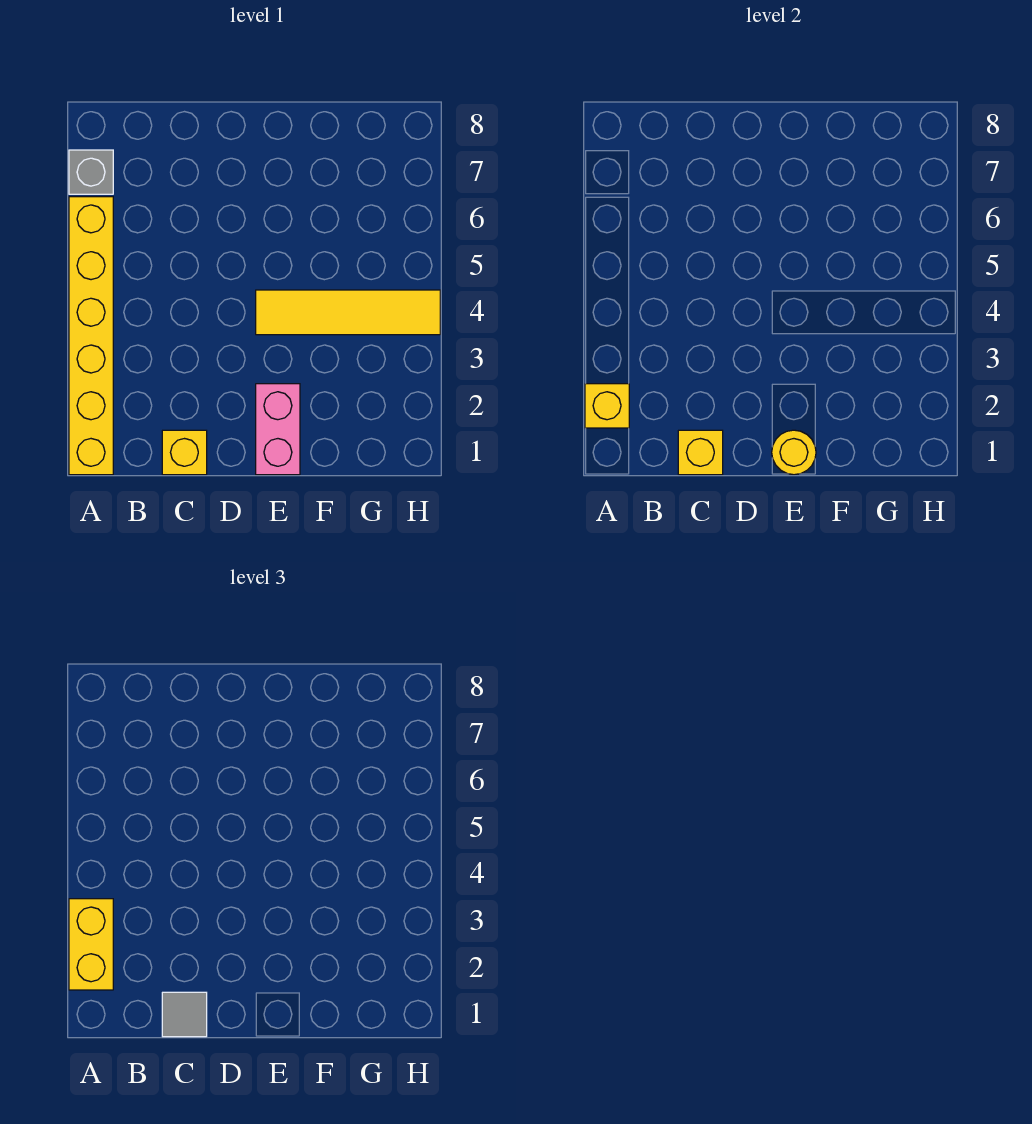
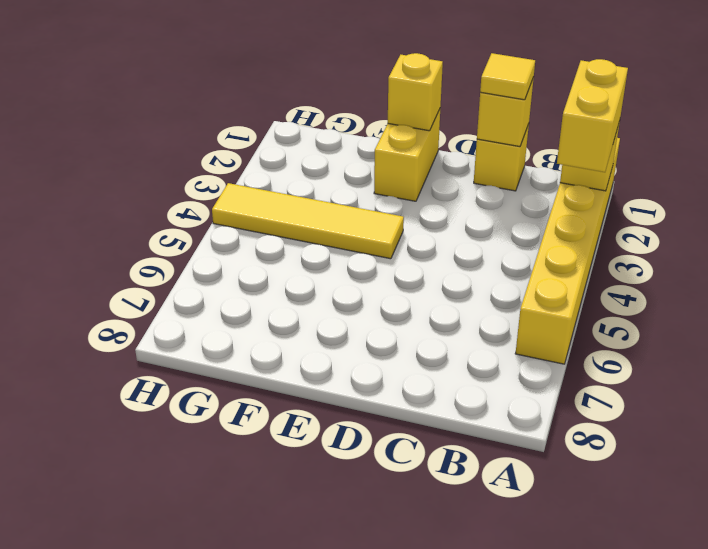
grey brick A7 level 1 -> none
grey tile C1 level 3 -> yellow tile C1 level 3
pink brick E1:E2 level 1 -> yellow brick E1:E2 level 1
yellow round brick E1 level 2 -> yellow brick E1 level 2

